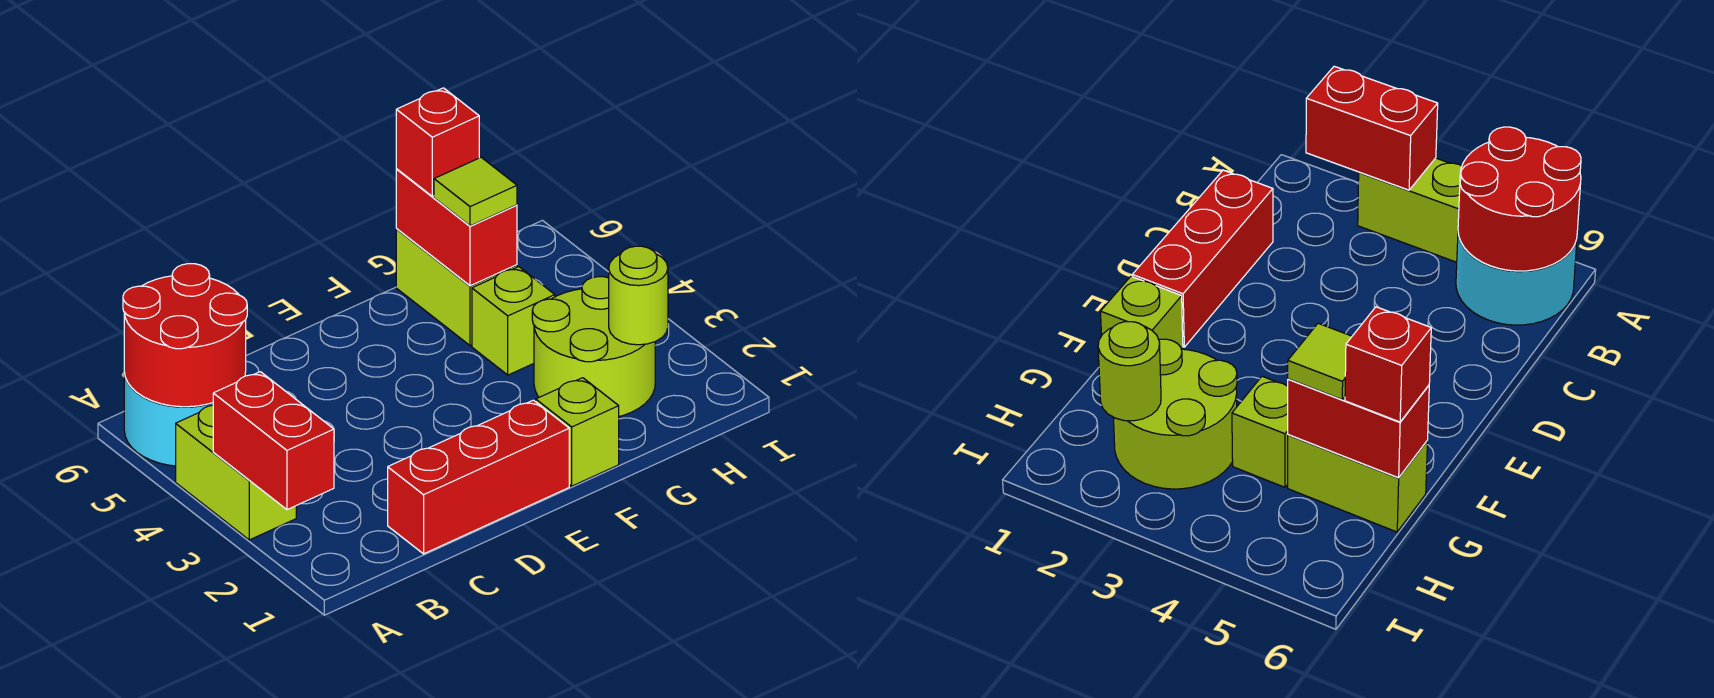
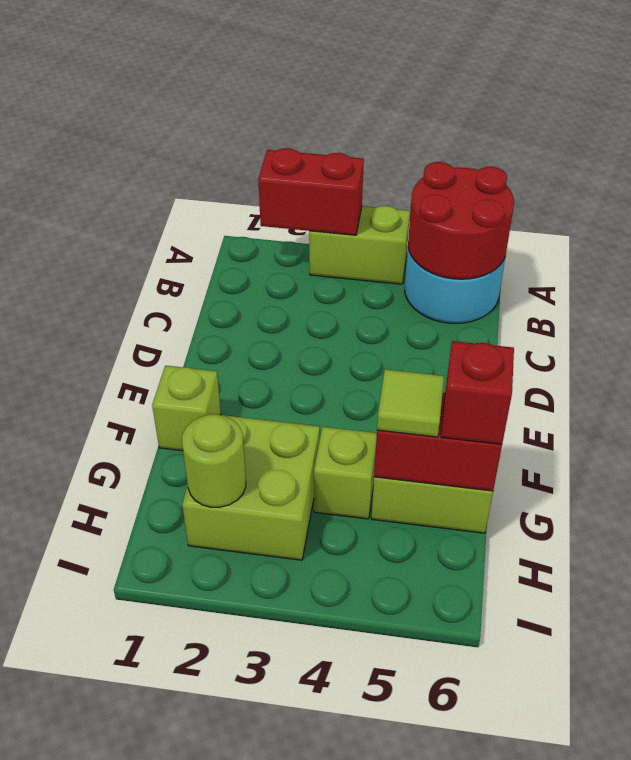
red brick C1:E1 level 1 -> none
lime round brick G2:H3 level 1 -> lime brick G2:H3 level 1

